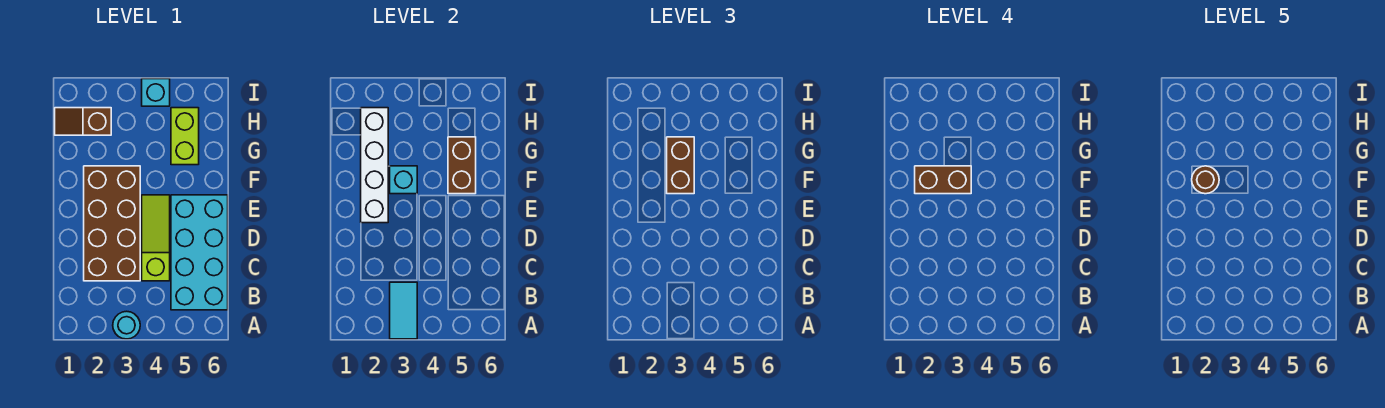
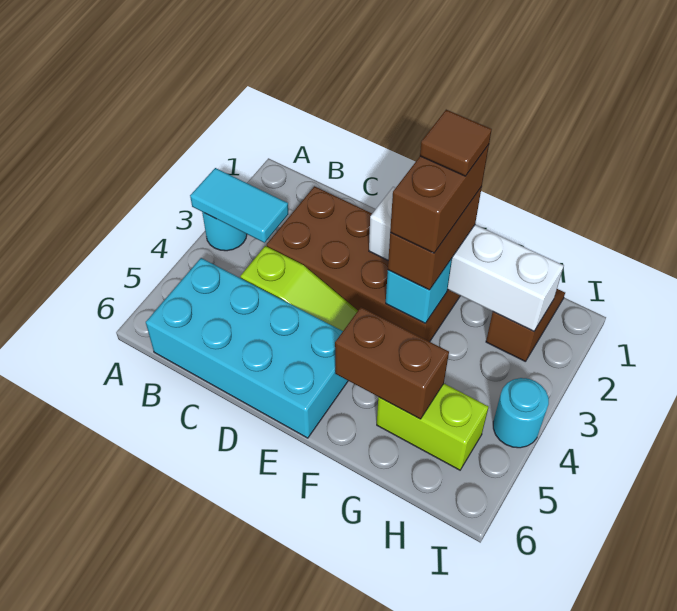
brown round brick F2 level 5 -> brown tile F2 level 5
brown brick F3:G3 level 3 -> brown brick F2:F3 level 3
cyan brick I4 level 1 -> cyan round brick I4 level 1

